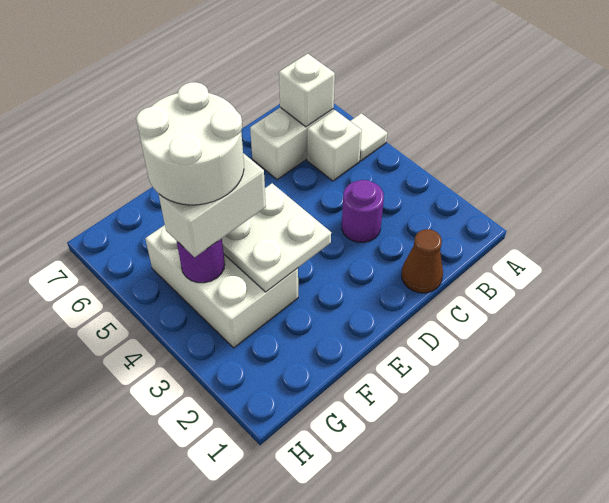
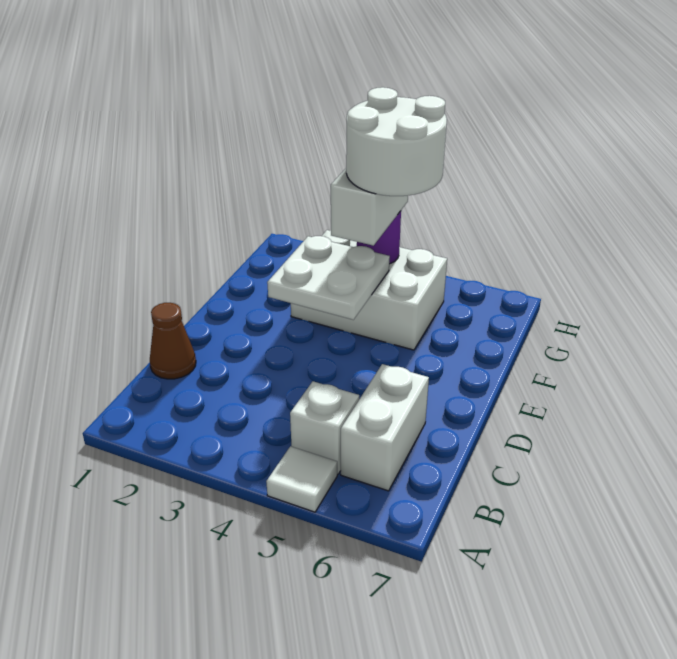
white brick B6 level 2 -> none
purple round brick C3 level 1 -> none

